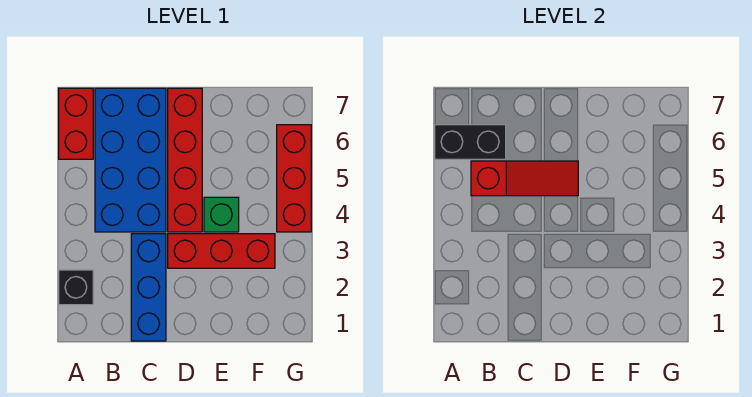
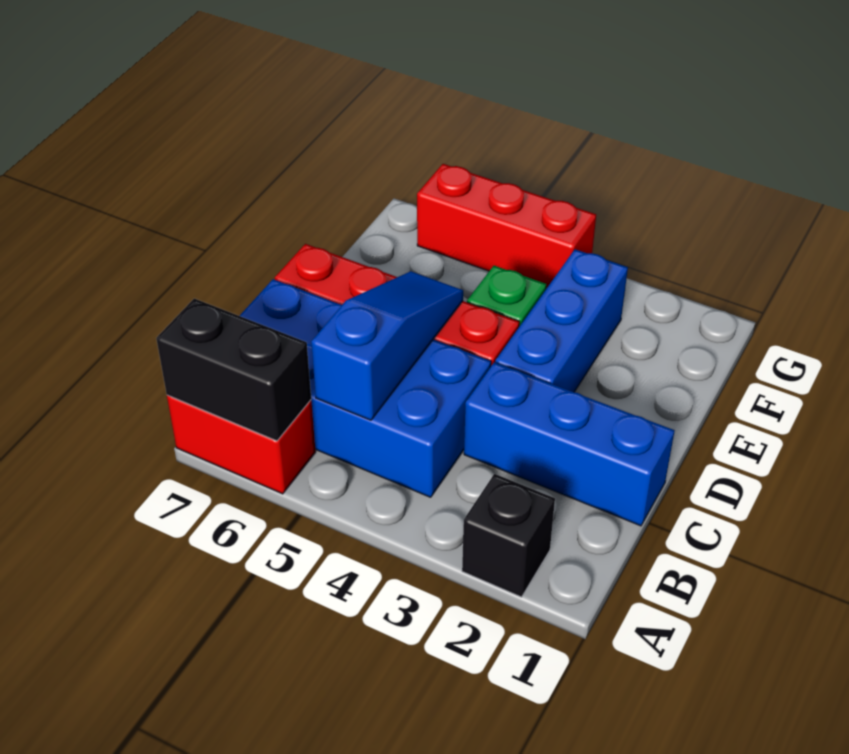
black brick A6:B6 level 2 -> black brick A6:A7 level 2
red slope B5:D5 level 2 top B -> blue slope B5:D5 level 2 top B
red brick D3:F3 level 1 -> blue brick D3:F3 level 1

